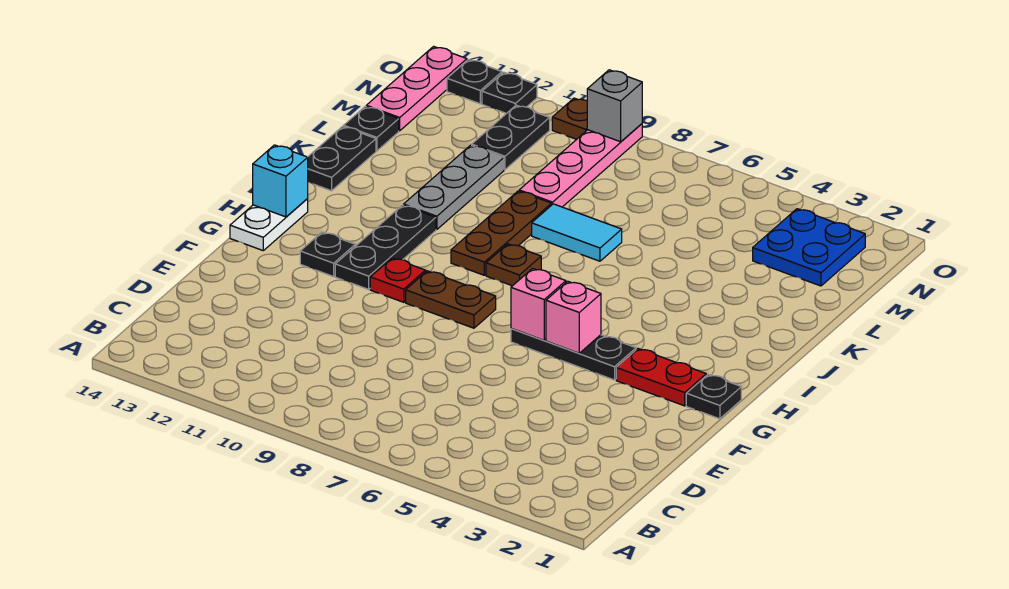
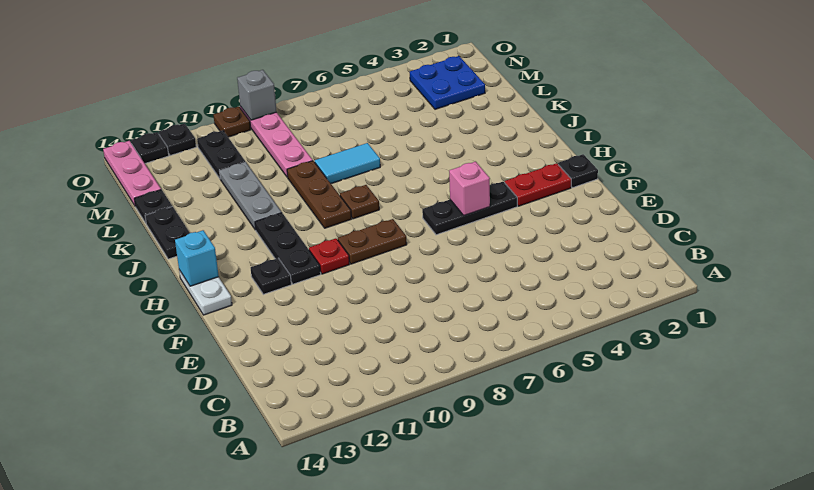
pink brick G6 level 2 -> none

